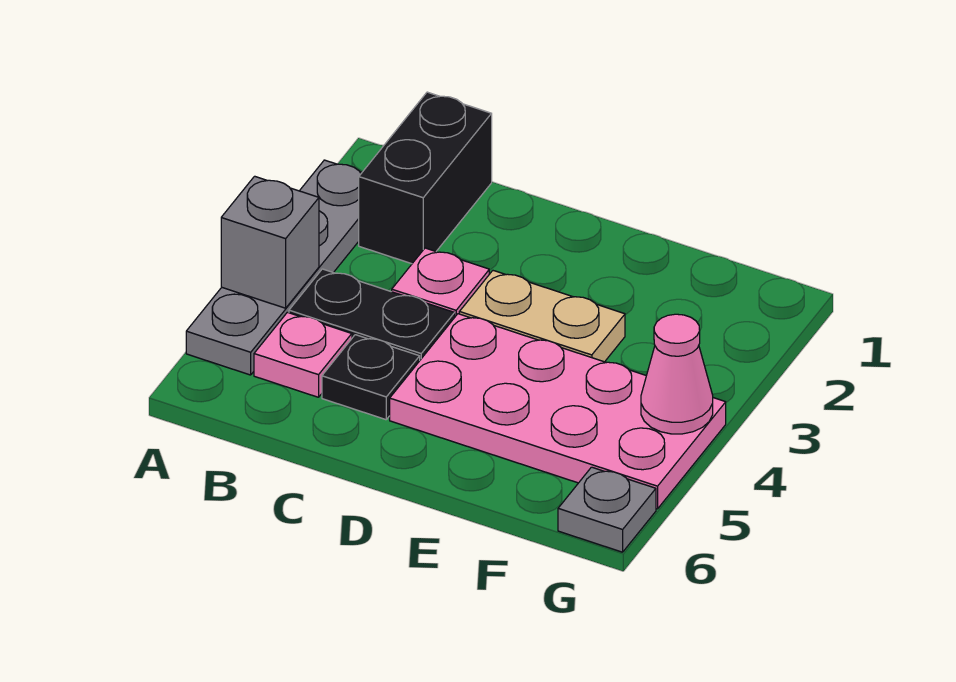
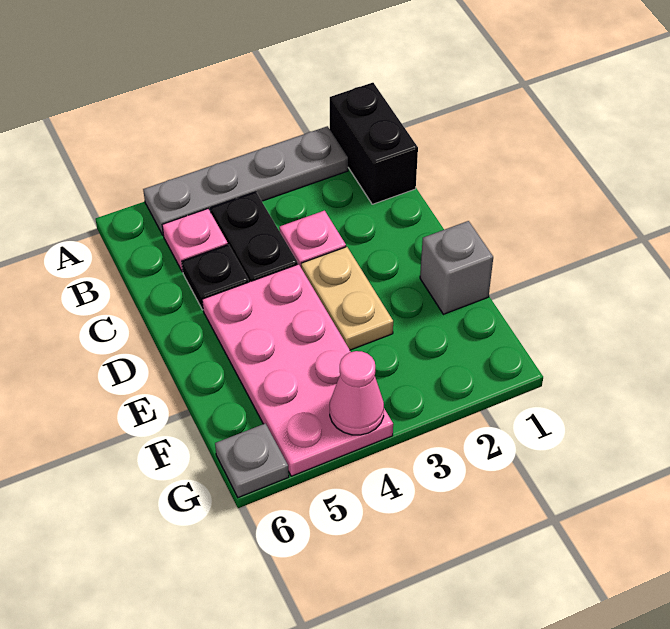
grey brick A4 level 2 -> grey brick E1 level 1
black brick B1:B2 level 1 -> black brick A1:B1 level 1

